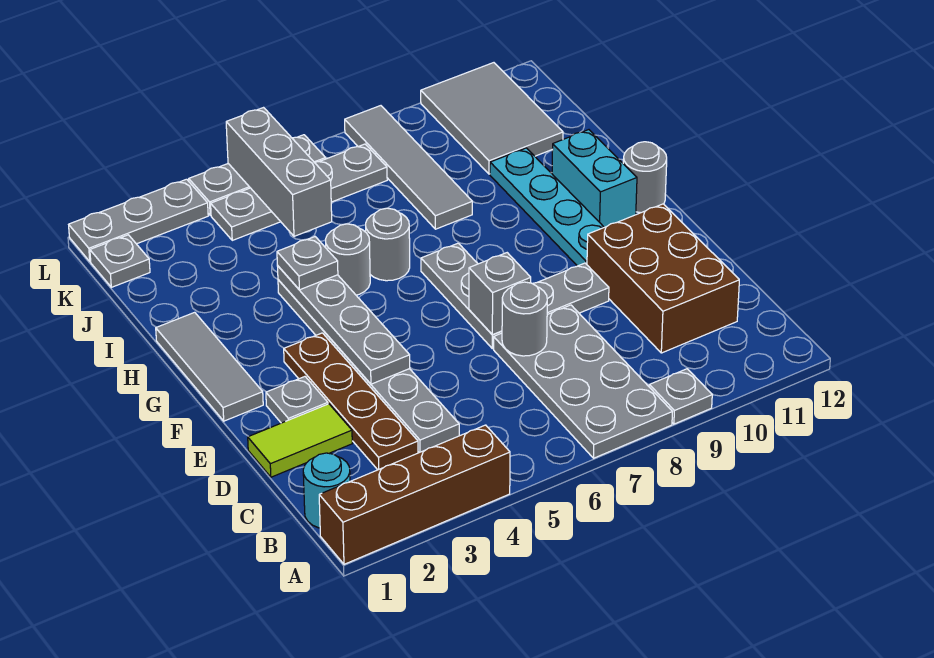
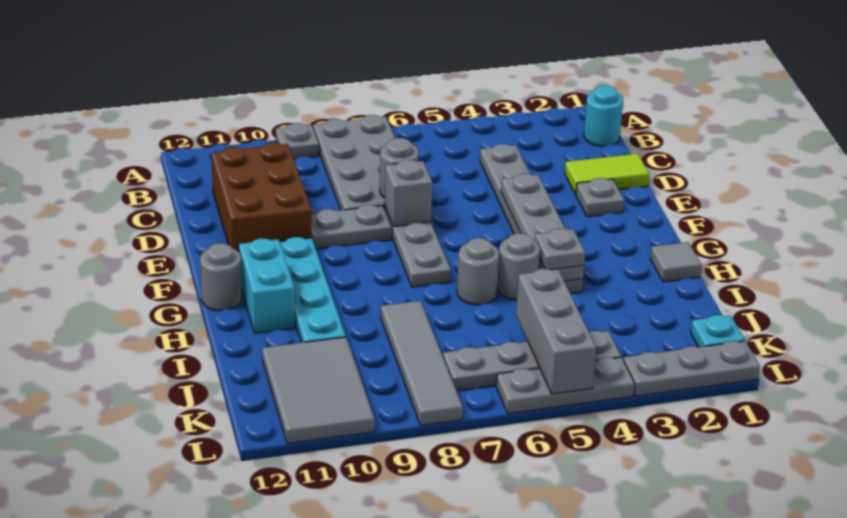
brown brick A1:A4 level 1 -> none
brown plate C3:F3 level 1 -> none
grey tile F1:H1 level 1 -> grey tile H1 level 1
grey plate K1 level 1 -> cyan plate K1 level 1

